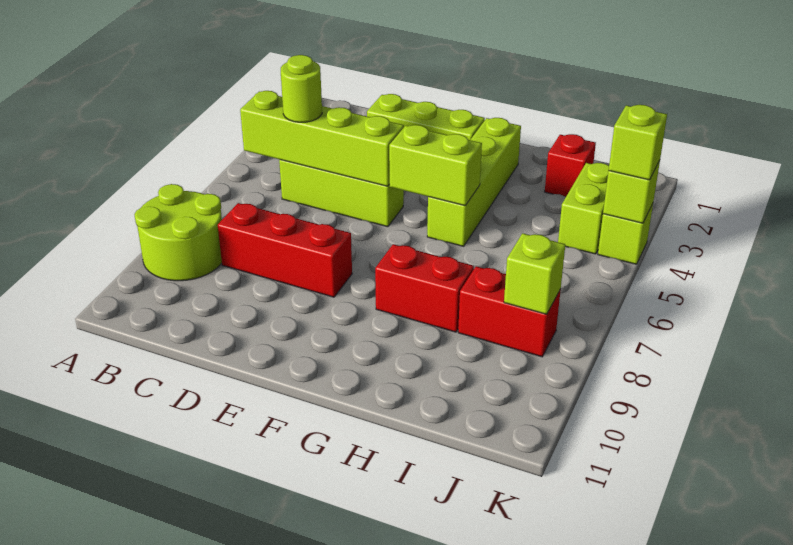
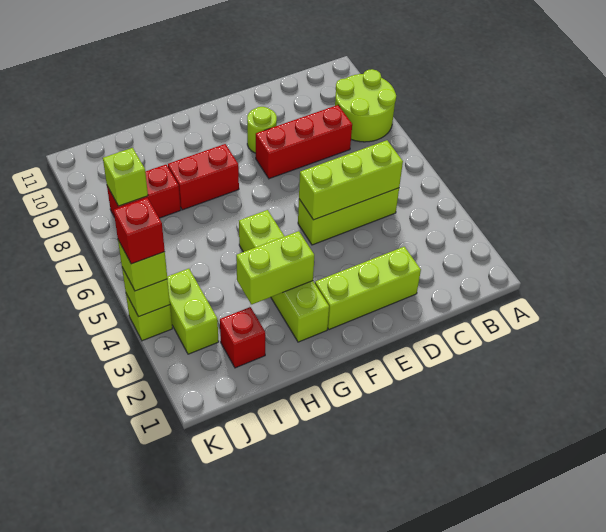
lime brick B5:E5 level 2 -> lime brick C5:E5 level 2
lime round brick C5 level 3 -> lime round brick E9 level 1
lime brick F5:G5 level 2 -> lime brick G3:H3 level 2
none -> red brick K4 level 4

